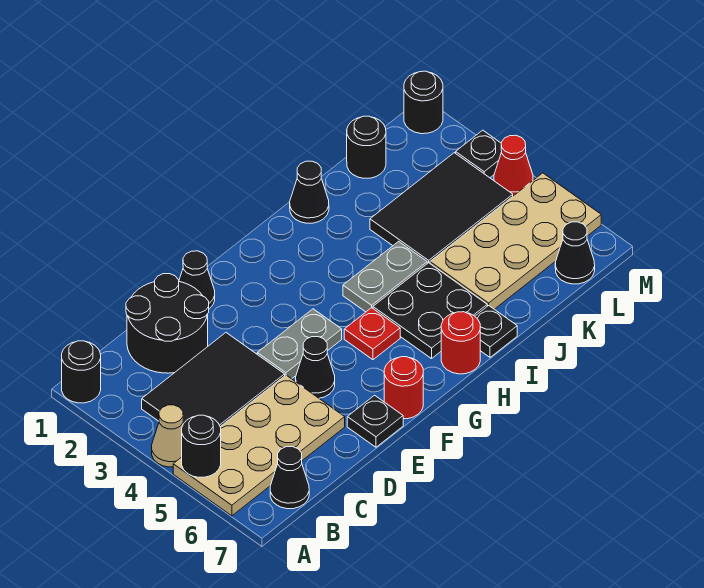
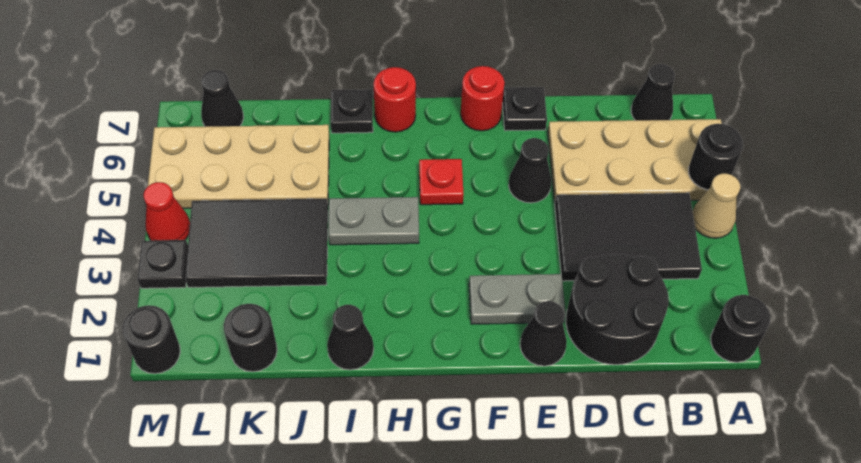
grey plate E4:F4 level 1 -> grey plate E2:F2 level 1
black plate H5:I6 level 1 -> none

